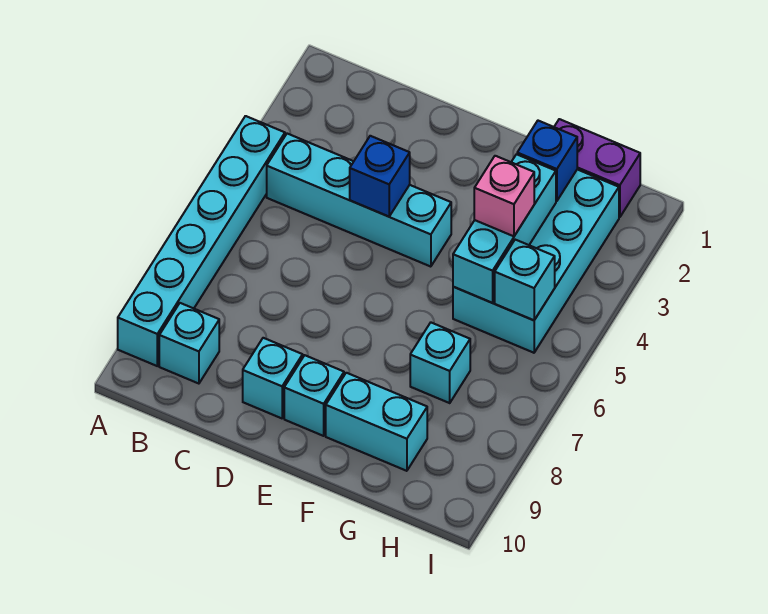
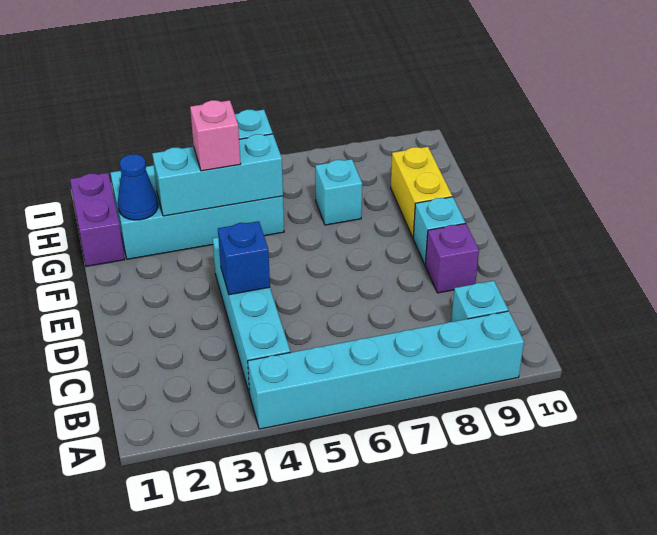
cyan brick D9 level 1 -> purple brick D9 level 1
cyan brick F9:G9 level 1 -> yellow brick F9:G9 level 1
blue brick G2 level 2 -> blue cone G2 level 2

